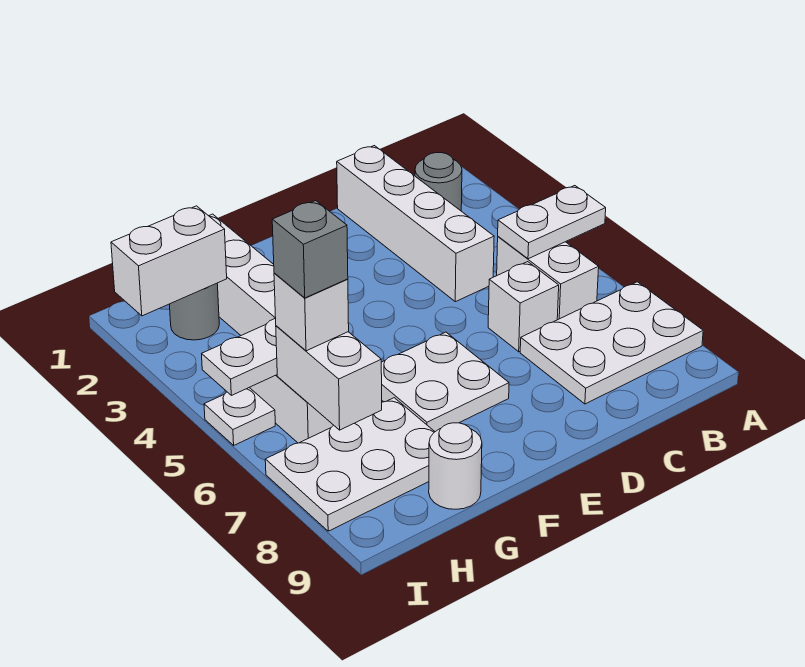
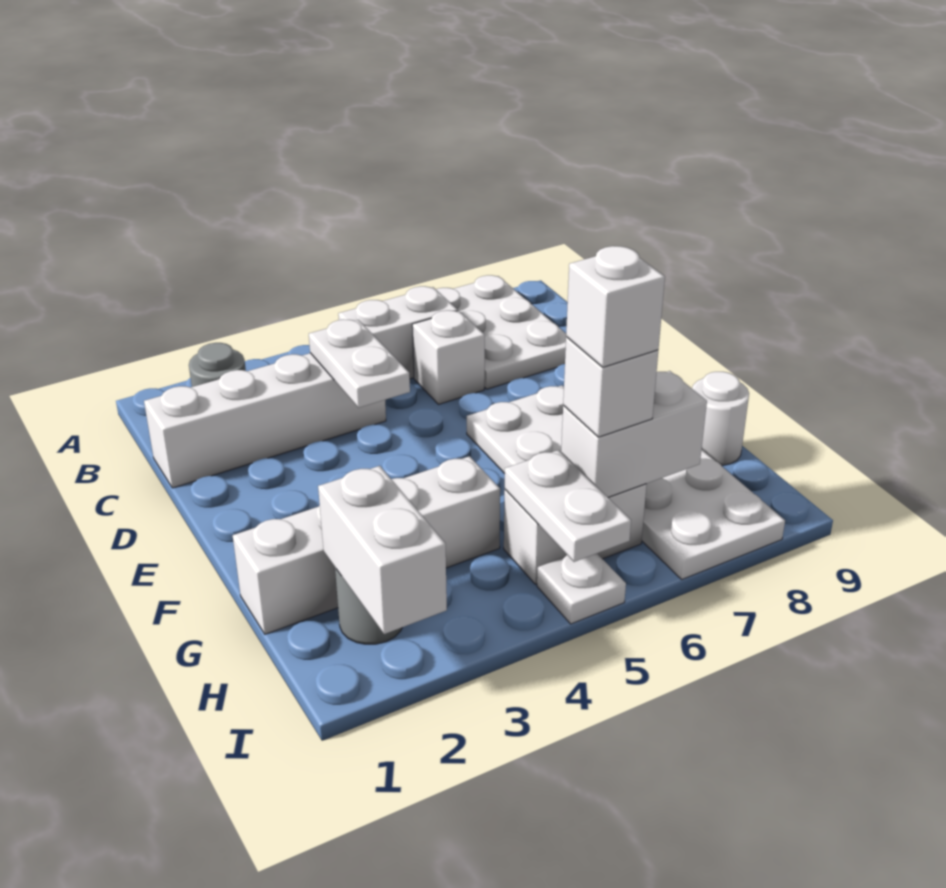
white plate A5:B5 level 2 -> white plate C4:D4 level 2
grey brick H6 level 4 -> white brick H6 level 4

